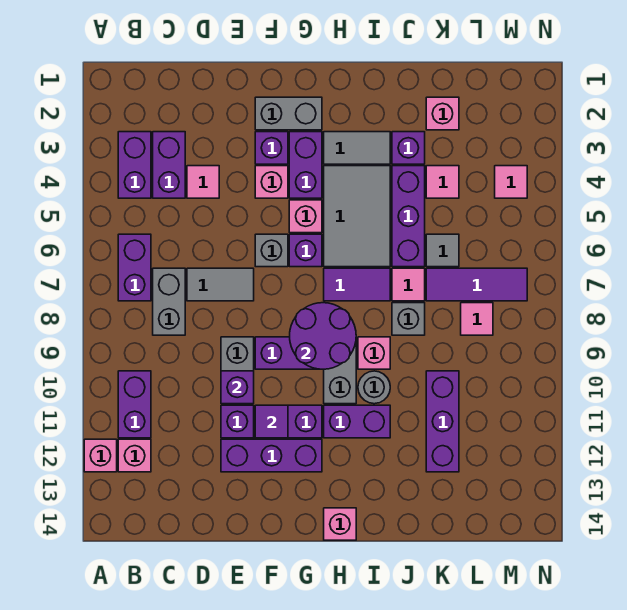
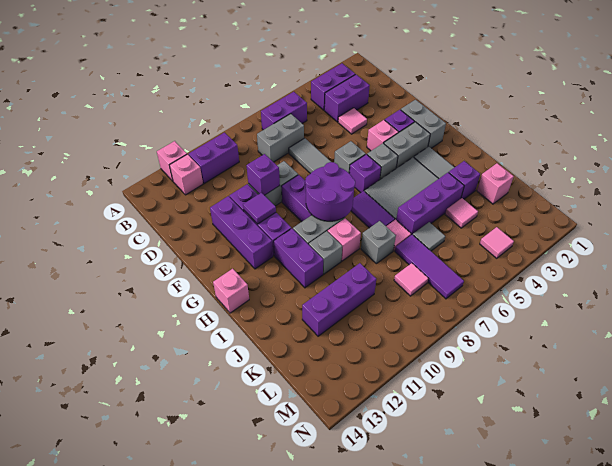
purple brick G3:G4 level 1 -> grey brick G3:G4 level 1
pink brick G5 level 1 -> grey brick G5 level 1
grey round brick I10 level 1 -> grey brick I10 level 1

